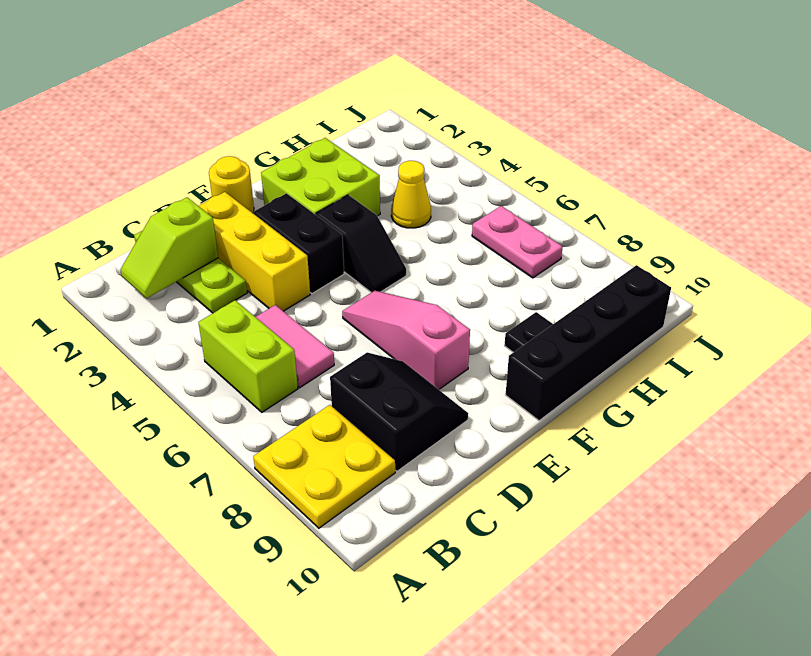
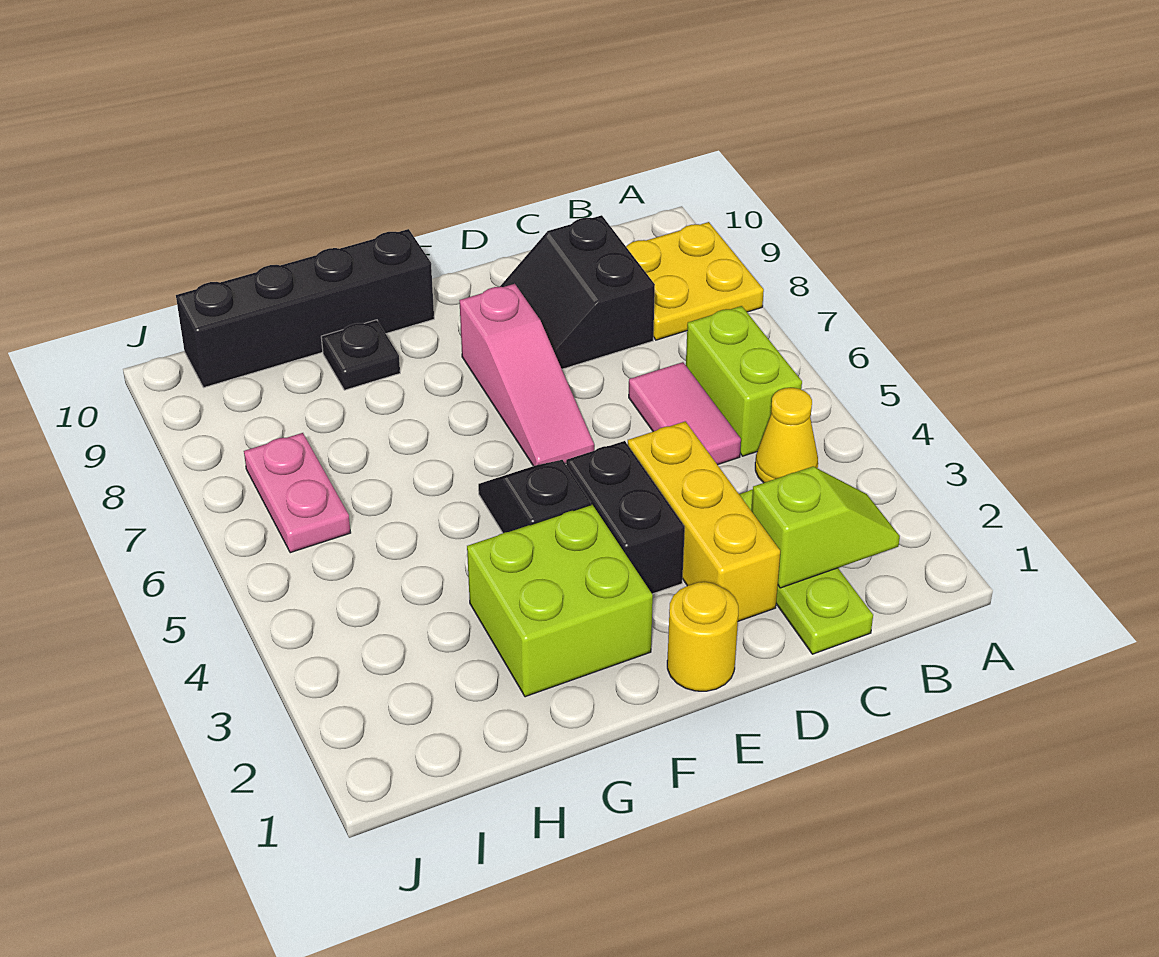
yellow cone H4 level 1 -> yellow cone B4 level 1

